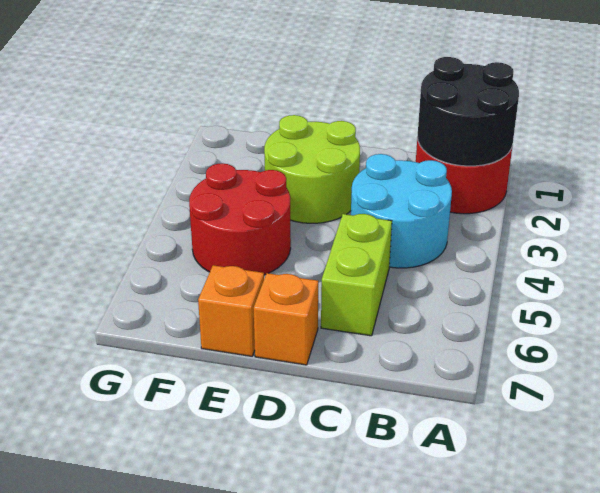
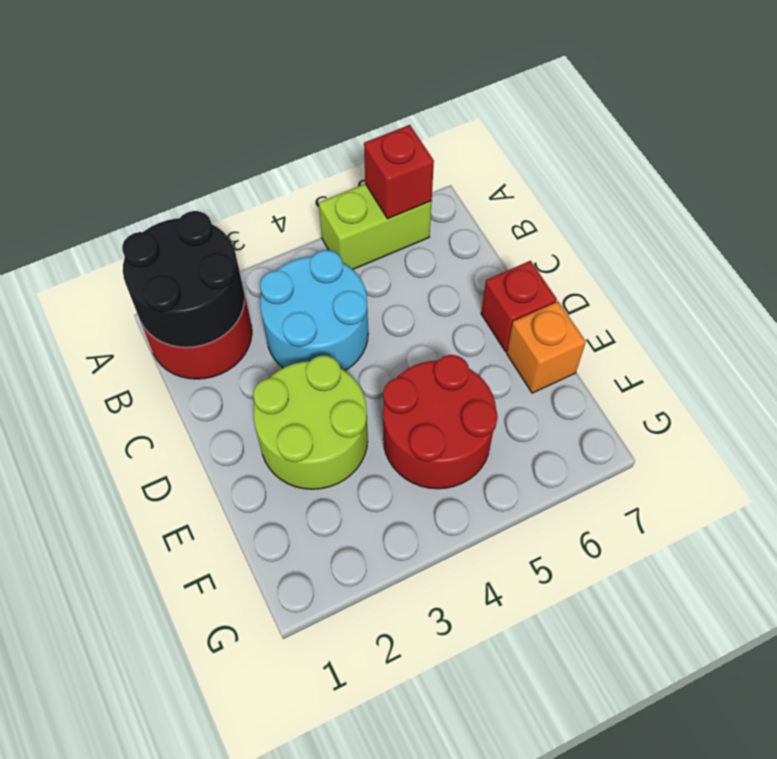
none -> red brick A6 level 2
lime brick C5:C6 level 1 -> lime brick A5:A6 level 1
orange brick D7 level 1 -> red brick D7 level 1

